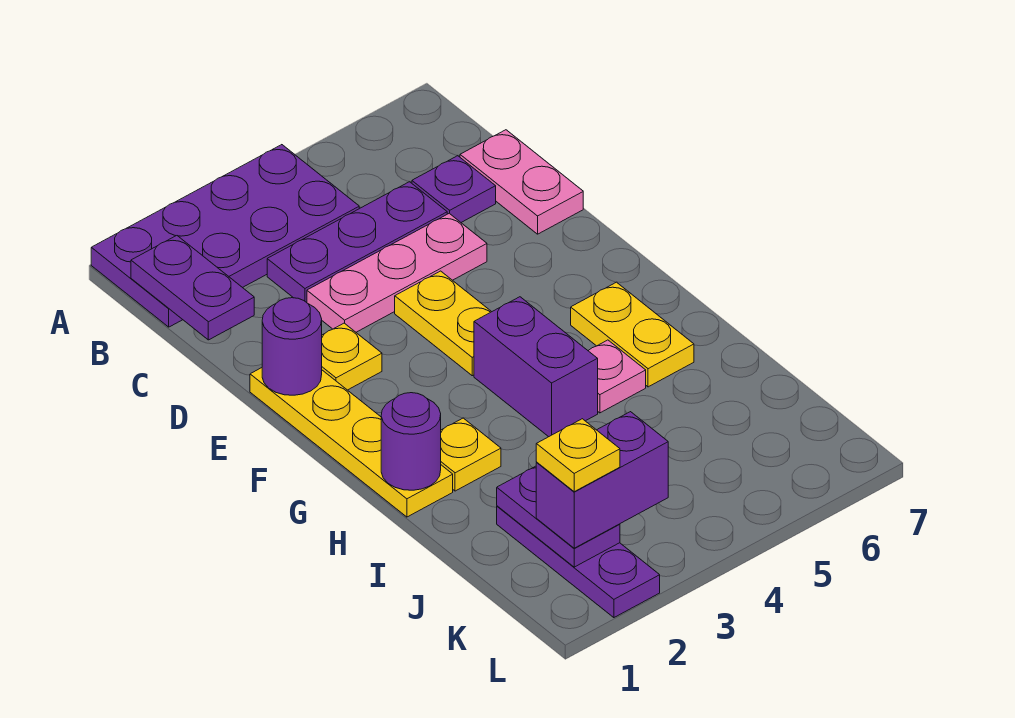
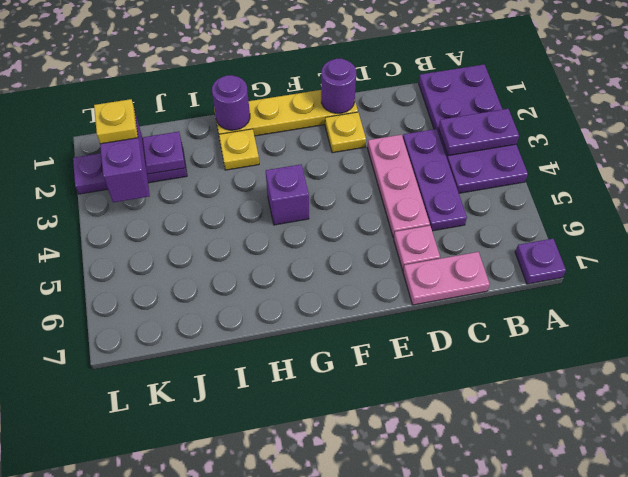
purple plate B1:C1 level 2 -> purple plate A3:B3 level 2
purple plate C6 level 1 -> purple plate A7 level 1
yellow plate E4:F4 level 1 -> none
purple brick G4:H4 level 1 -> purple brick G4 level 1
yellow plate G6:H6 level 1 -> none
pink plate H5 level 1 -> pink plate D6 level 1

